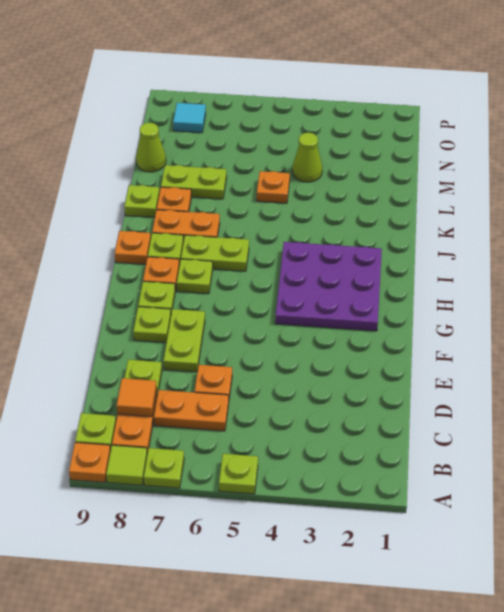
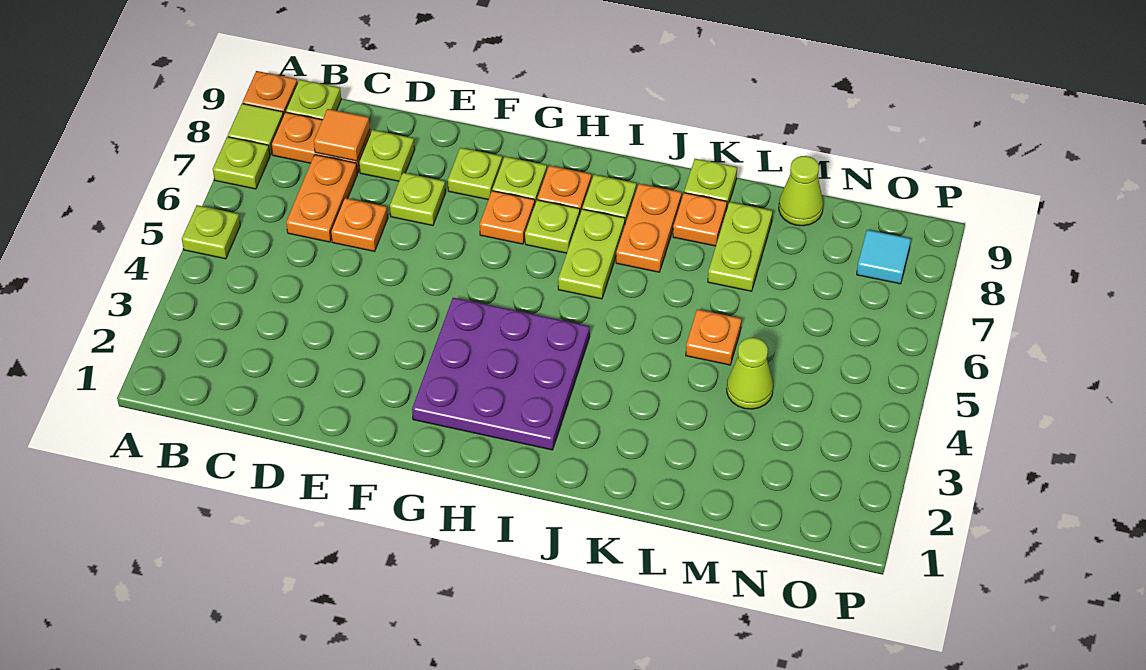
lime plate E7:F7 level 1 -> lime plate E7 level 1
orange plate I9 level 1 -> orange plate G7 level 1

